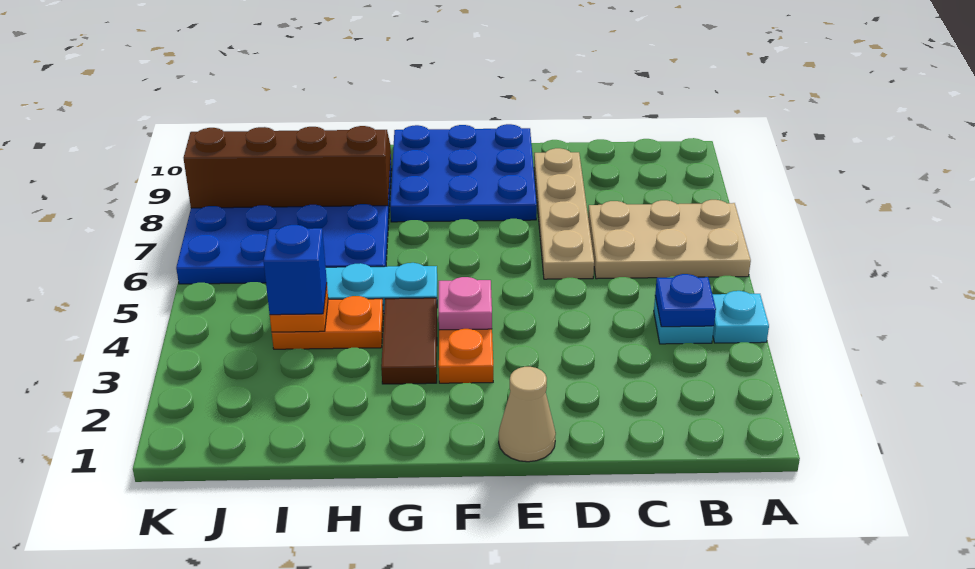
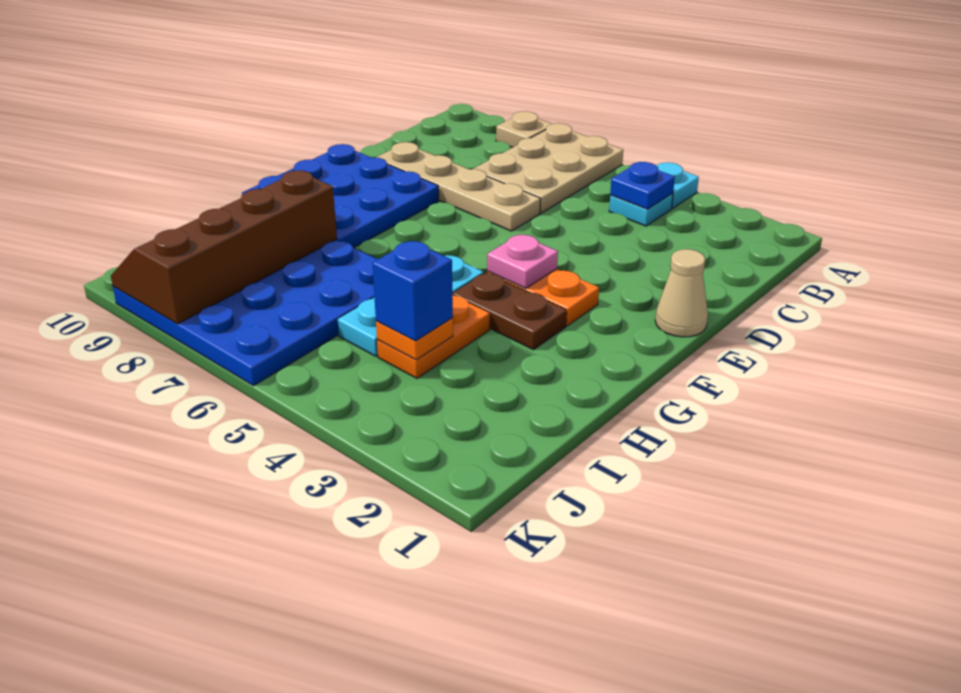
none -> tan plate A8 level 1
brown tile G3:G4 level 1 -> brown plate G3:G4 level 1

